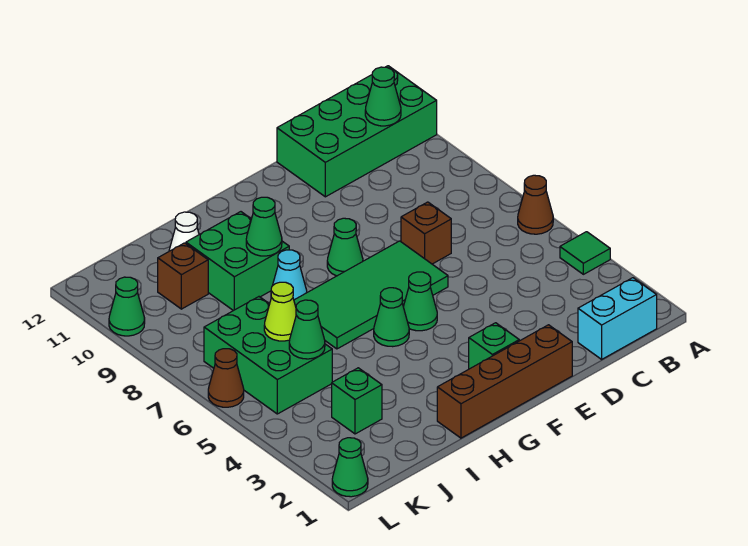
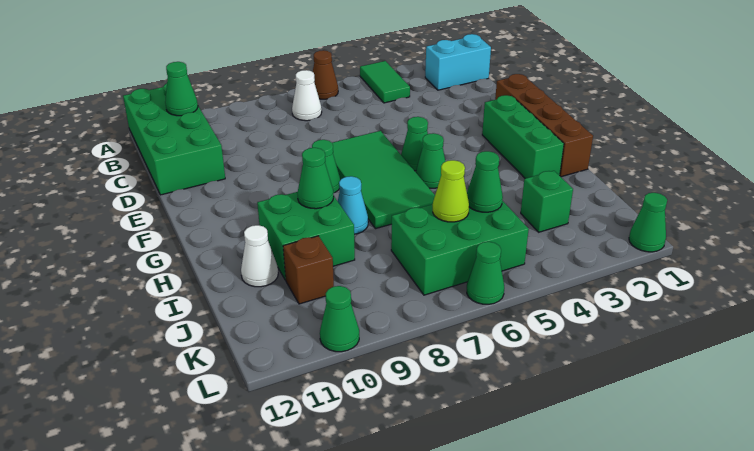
green tile A4 level 1 -> green tile A4:B4 level 1
cyan brick B1:C1 level 1 -> cyan brick B1:B2 level 1
none -> white cone B7 level 1
brown brick D7 level 1 -> none
green brick F2 level 1 -> green brick F2:H2 level 1
brown cone L6 level 1 -> green cone L6 level 1

